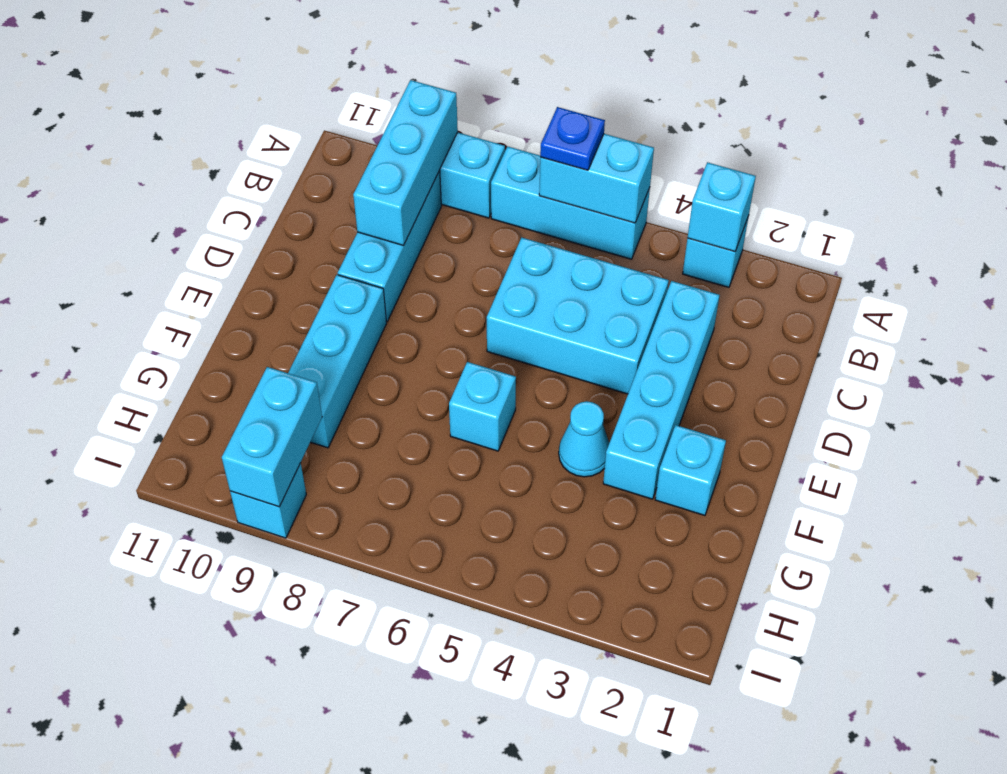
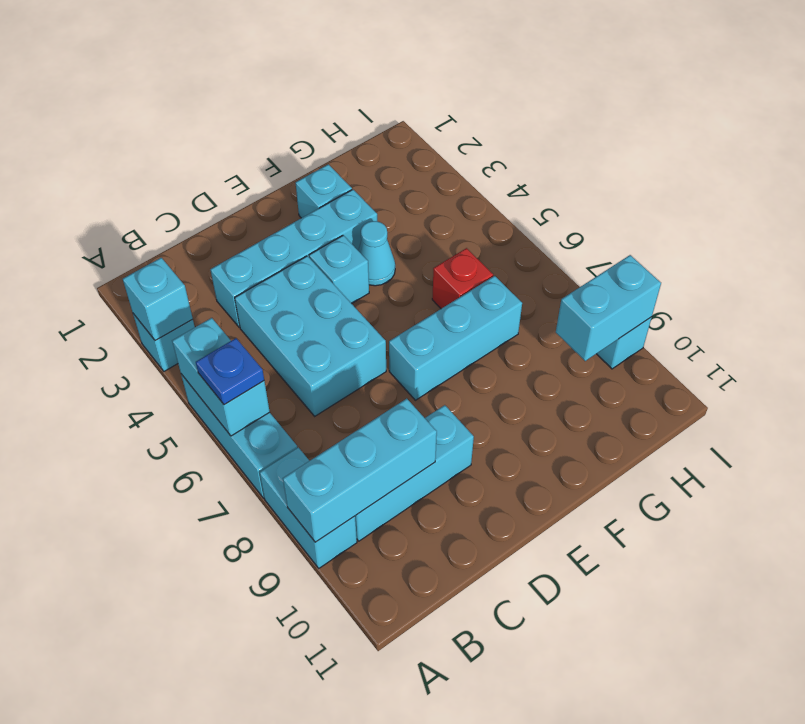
cyan brick E9:G9 level 1 -> cyan brick E7:G7 level 1
cyan brick F6 level 1 -> cyan brick E4 level 1
none -> red brick G6 level 1

